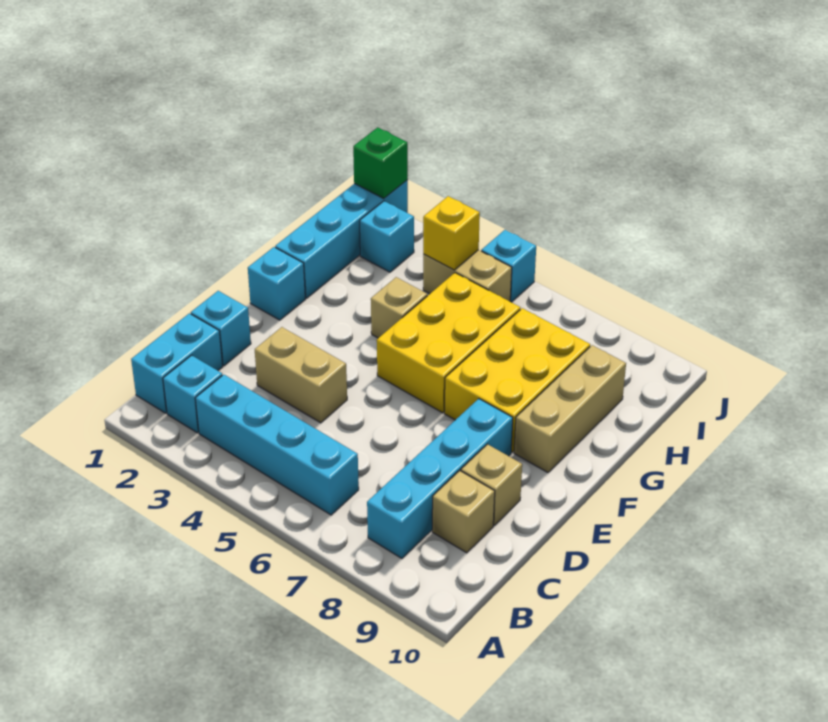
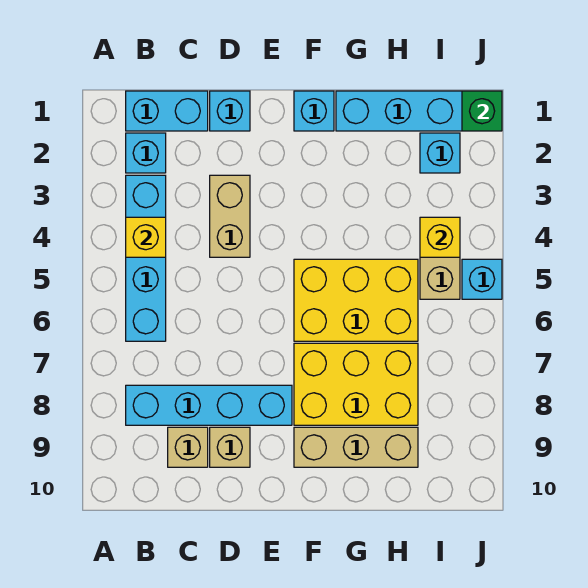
none -> yellow brick B4 level 2
tan brick G4 level 1 -> none

